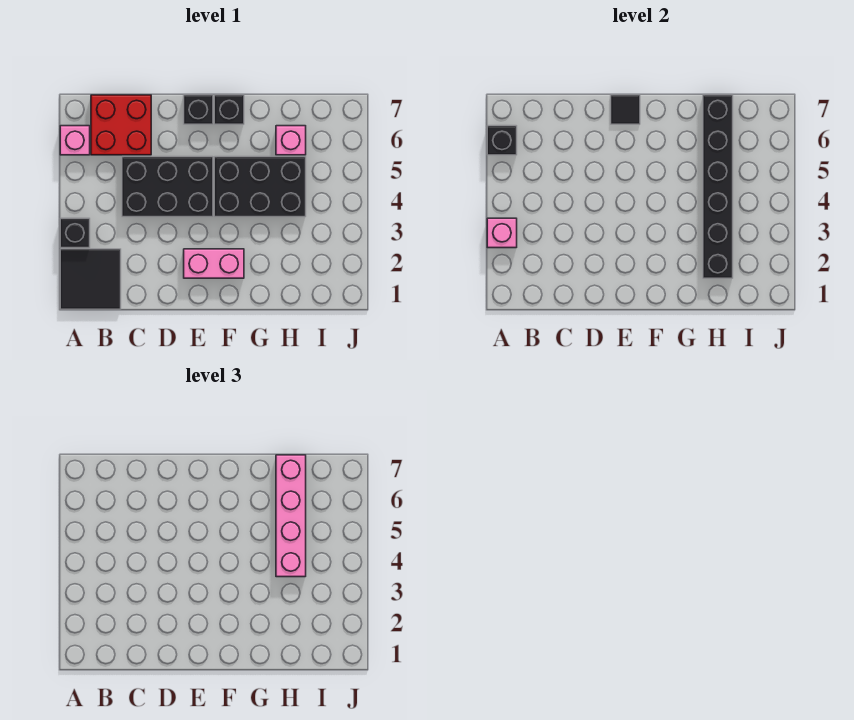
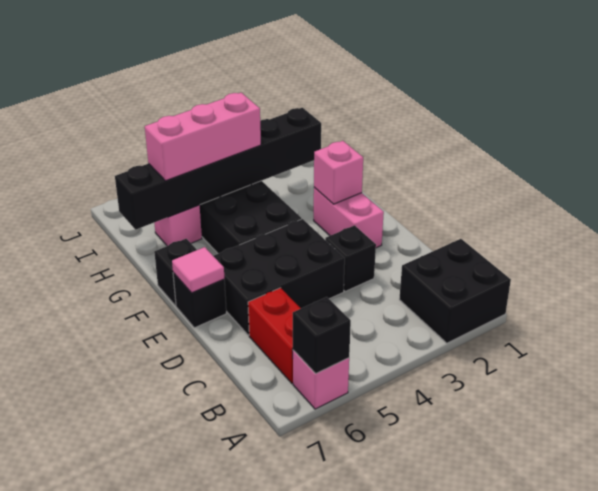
black tile A1:B2 level 1 -> black brick A1:B2 level 1
black brick A3 level 1 -> black brick D3 level 1
pink brick A3 level 2 -> pink brick F2 level 2
red brick B6:C7 level 1 -> red brick B6:C6 level 1
black brick C4:E5 level 1 -> black brick D4:E6 level 1
black tile E7 level 2 -> pink tile E7 level 2
pink brick H4:H7 level 3 -> pink brick H4:H6 level 3

